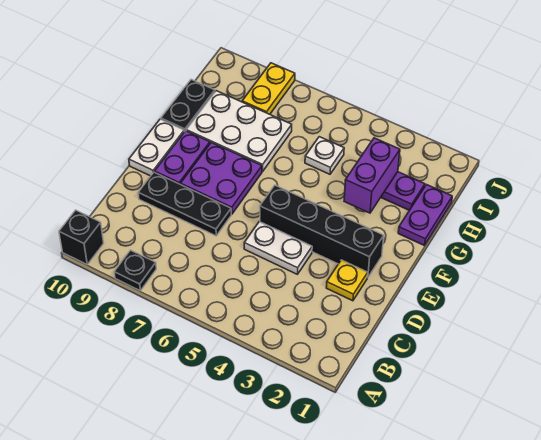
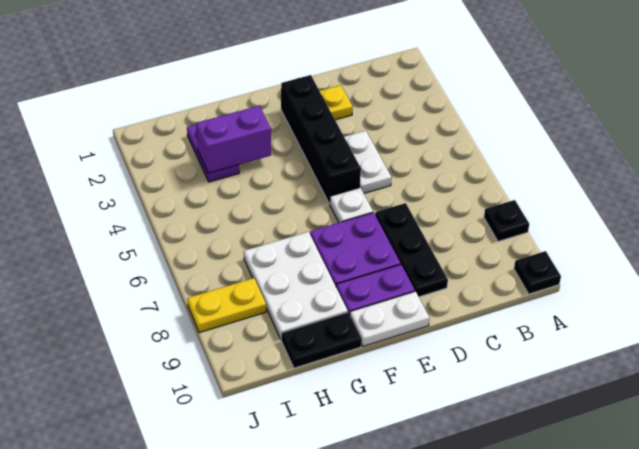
black brick A10 level 1 -> black plate A10 level 1
purple plate G1:H1 level 1 -> none
white plate H5 level 1 -> white plate E6 level 1

